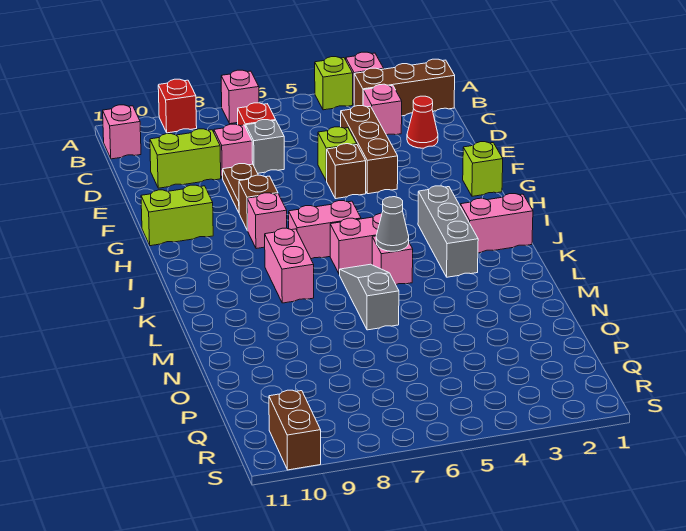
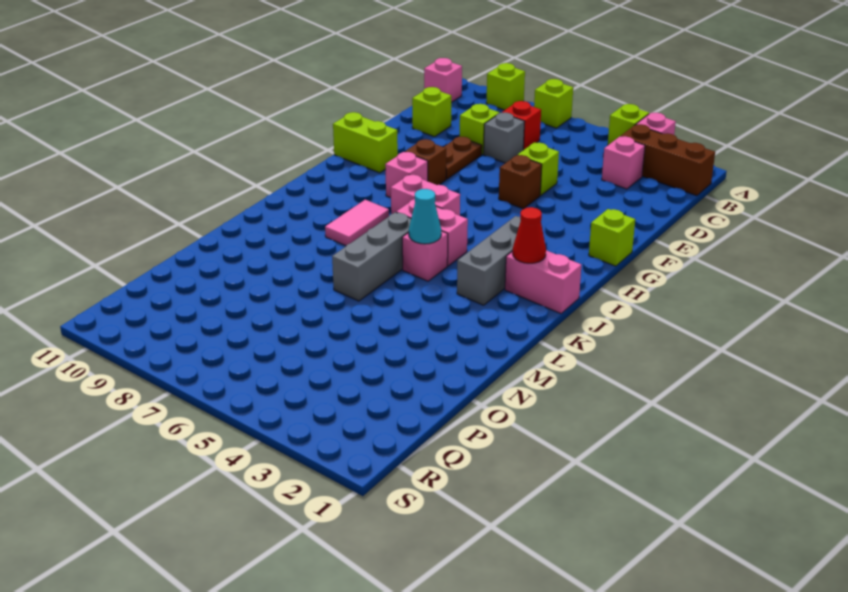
pink brick A7 level 1 -> lime brick A7 level 1
red brick A9 level 1 -> lime brick A9 level 1
red cone D2 level 1 -> red cone J2 level 2
brown brick D4:F4 level 1 -> none
pink brick D8 level 1 -> lime brick D8 level 1
lime brick D9:D10 level 1 -> lime brick D10 level 1
pink brick J8:K8 level 1 -> pink tile J8:K8 level 1
grey cone K5 level 2 -> cyan cone K5 level 2
grey slope K6:M6 level 1 top M -> grey brick K6:M6 level 1
brown brick R10:S10 level 1 -> none

